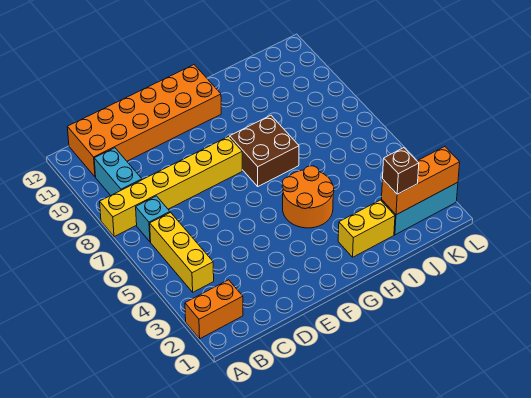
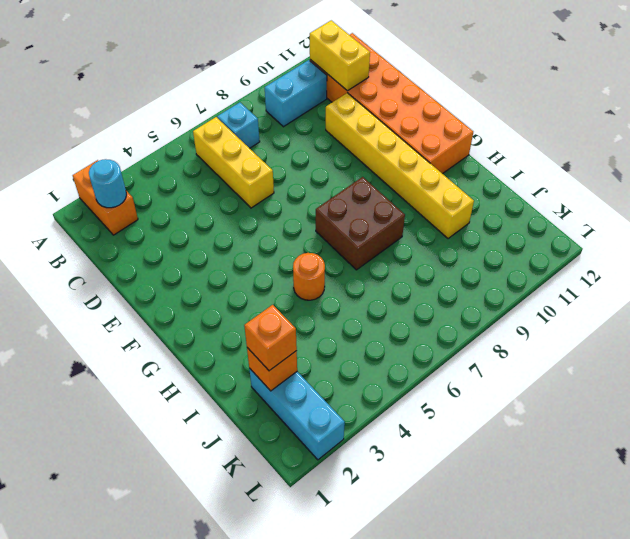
yellow brick A8:F8 level 1 -> yellow brick D10:I10 level 1
none -> cyan round brick B2 level 2
yellow brick B4:B6 level 1 -> yellow brick B6:D6 level 1
orange round brick G4:H5 level 1 -> orange round brick H5 level 1
yellow brick H2:I2 level 1 -> yellow brick B11:C11 level 2
orange brick J2:L2 level 2 -> orange brick J2 level 2
brown brick J2 level 3 -> orange brick J2 level 3

